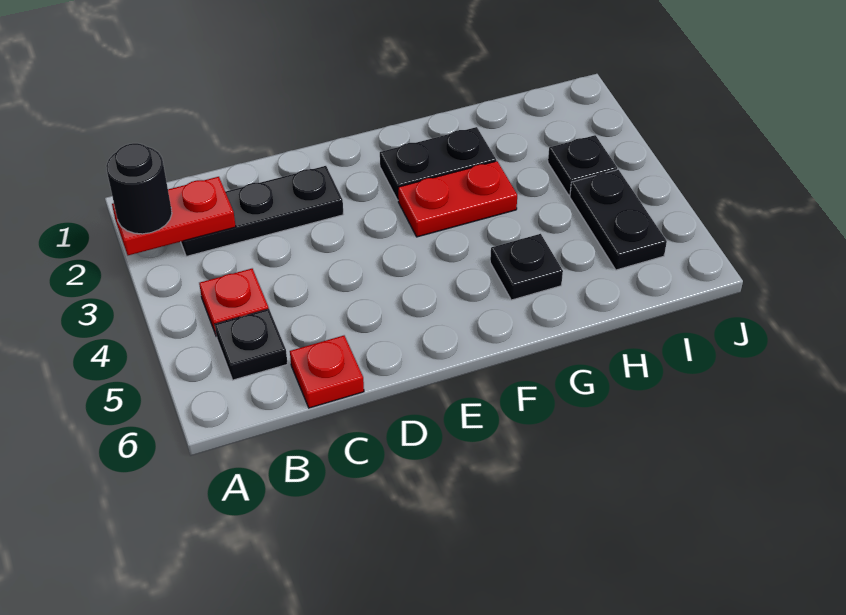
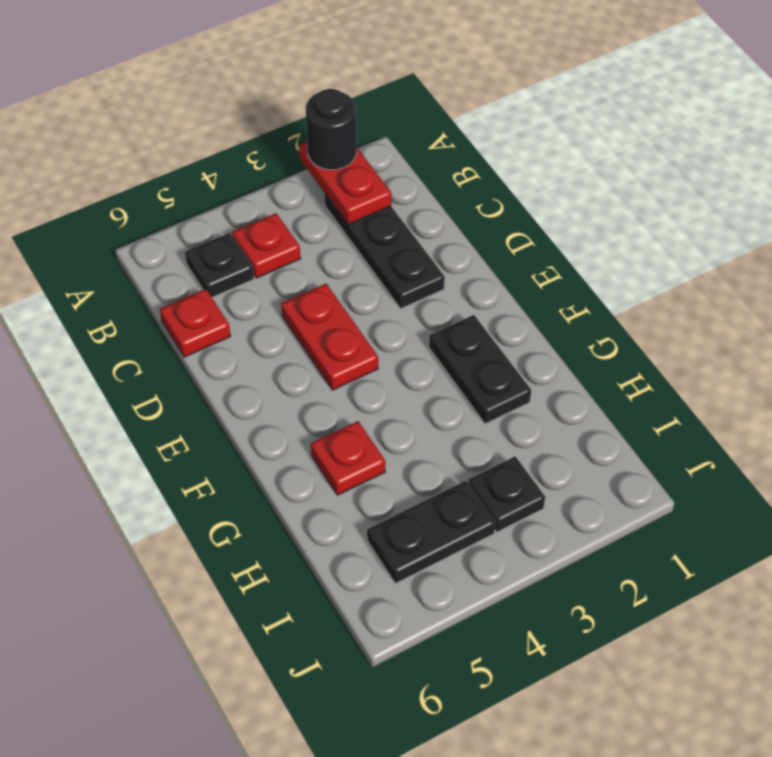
red plate F3:G3 level 1 -> red plate D4:E4 level 1
black plate G5 level 1 -> red plate G5 level 1

